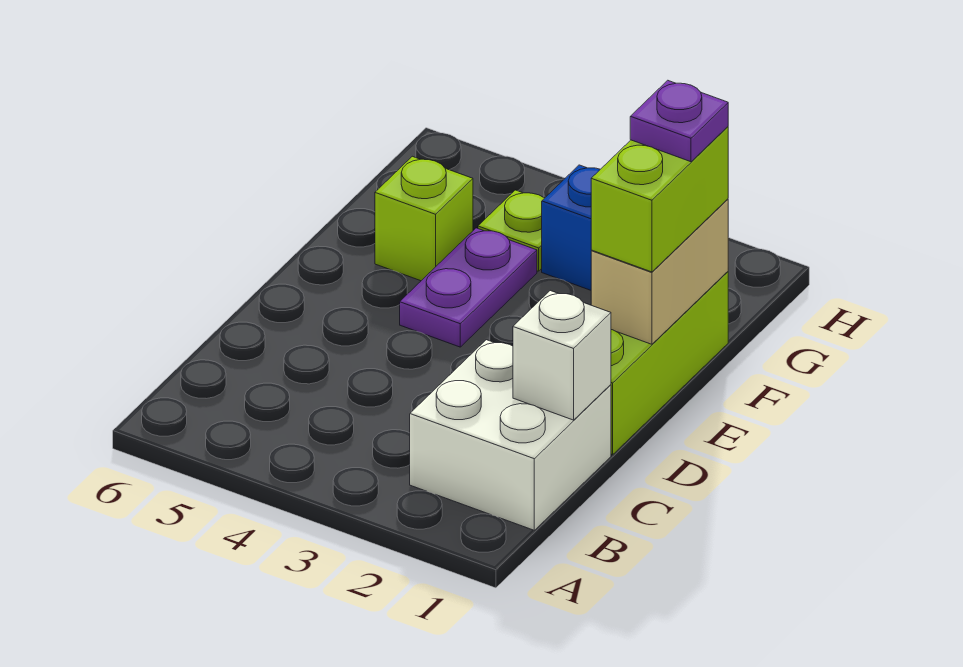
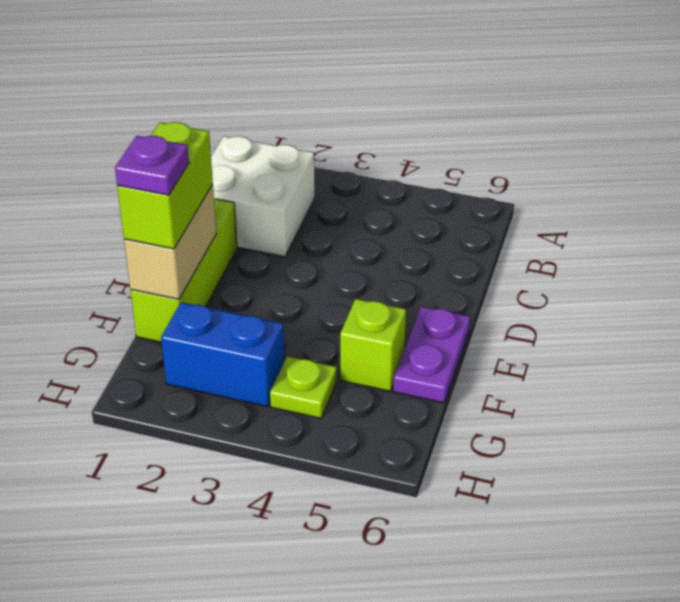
white brick C1 level 2 -> none
purple plate E4:F4 level 1 -> purple plate E6:F6 level 1

